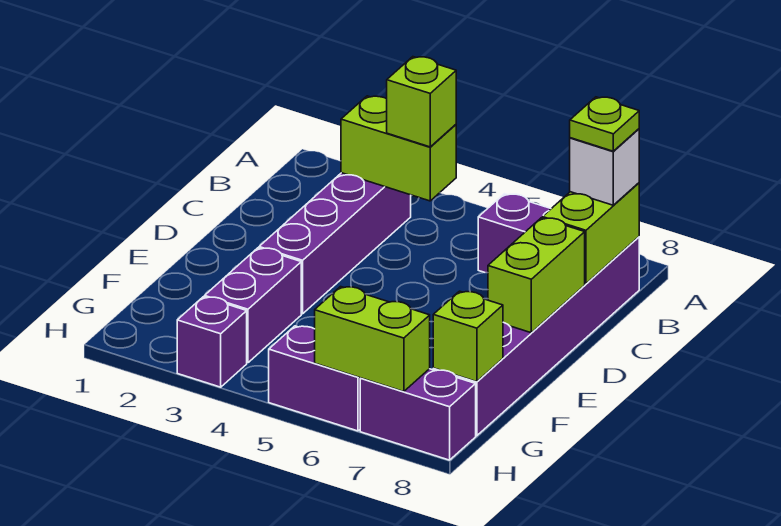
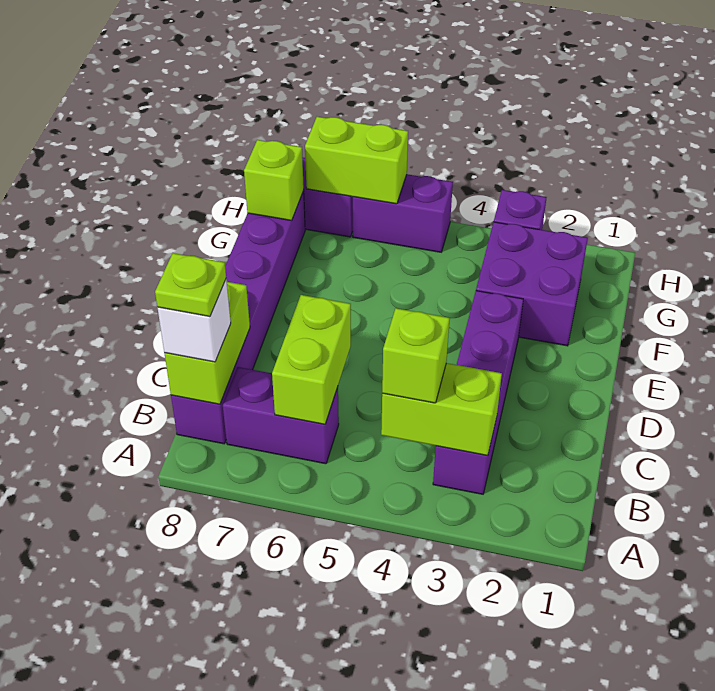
lime brick D8:E8 level 2 -> lime brick B6:C6 level 2
purple brick F3:G3 level 1 -> purple brick F2:G3 level 1

